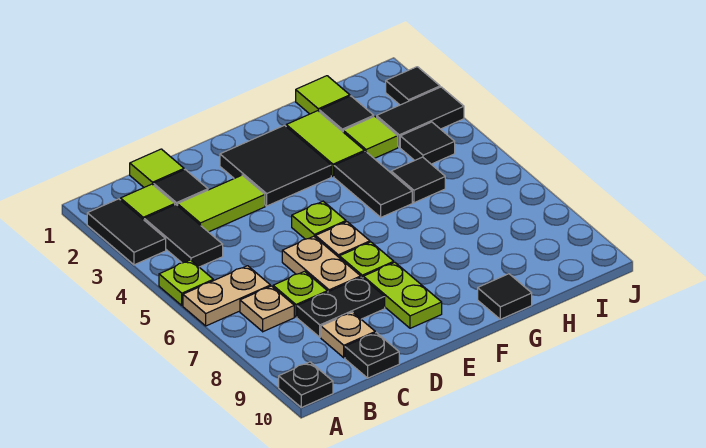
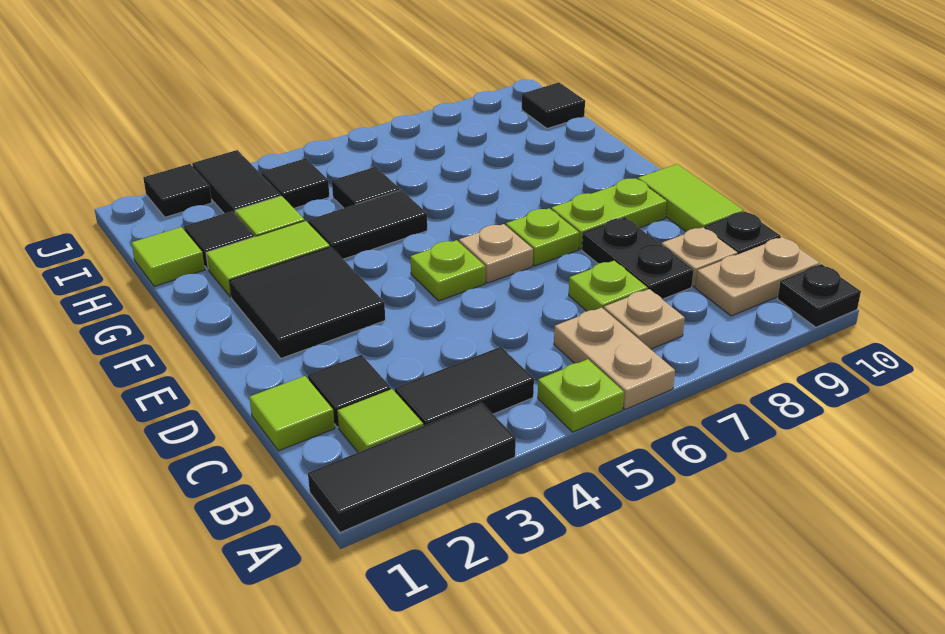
black tile A2:A3 level 1 -> black tile A1:A3 level 1
lime tile C3:D3 level 1 -> lime tile D10:E10 level 1
tan plate D6:D7 level 1 -> tan plate B9:B10 level 1
black tile G10 level 1 -> black tile I10 level 1

